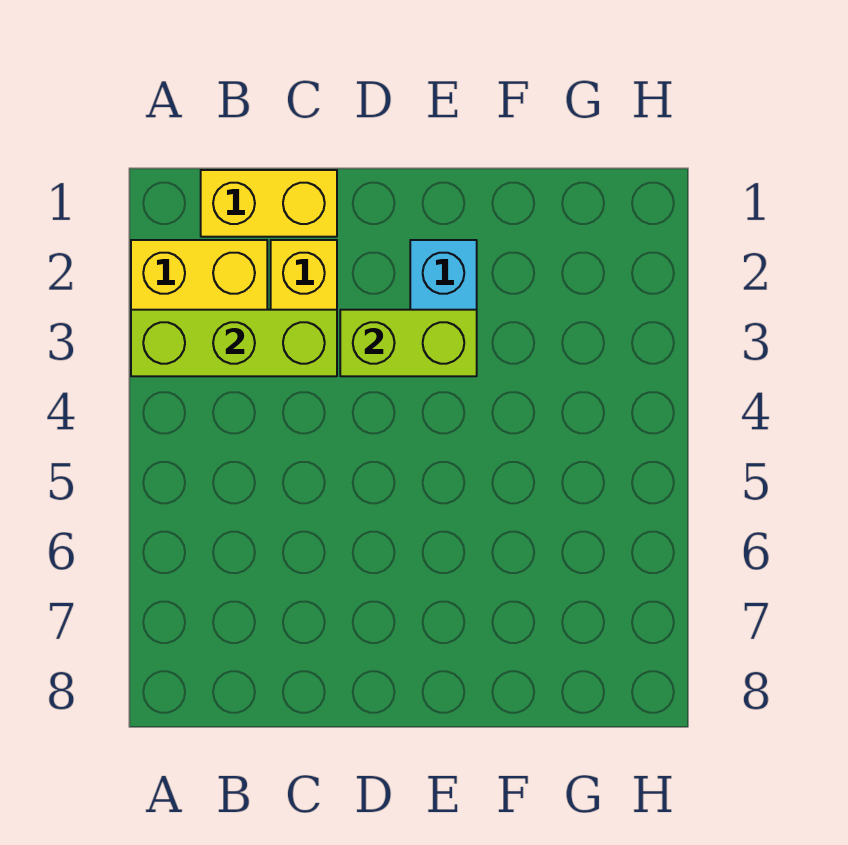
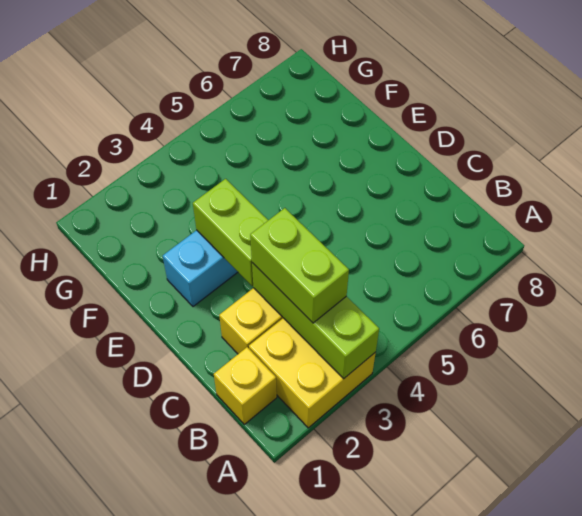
yellow brick B1:C1 level 1 -> yellow brick B1 level 1
none -> lime brick B3:C3 level 3

